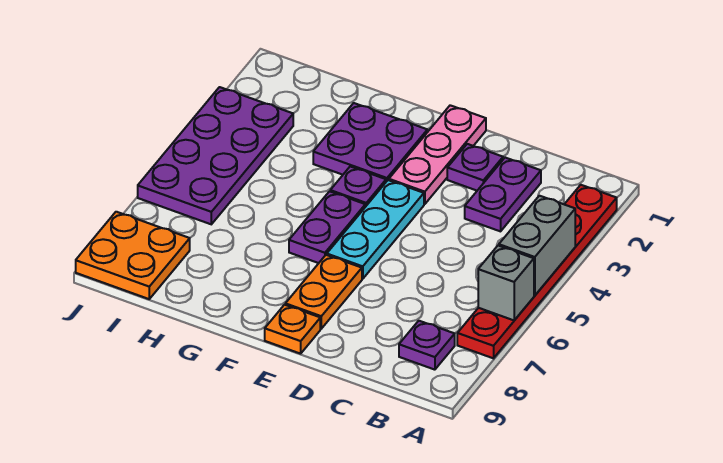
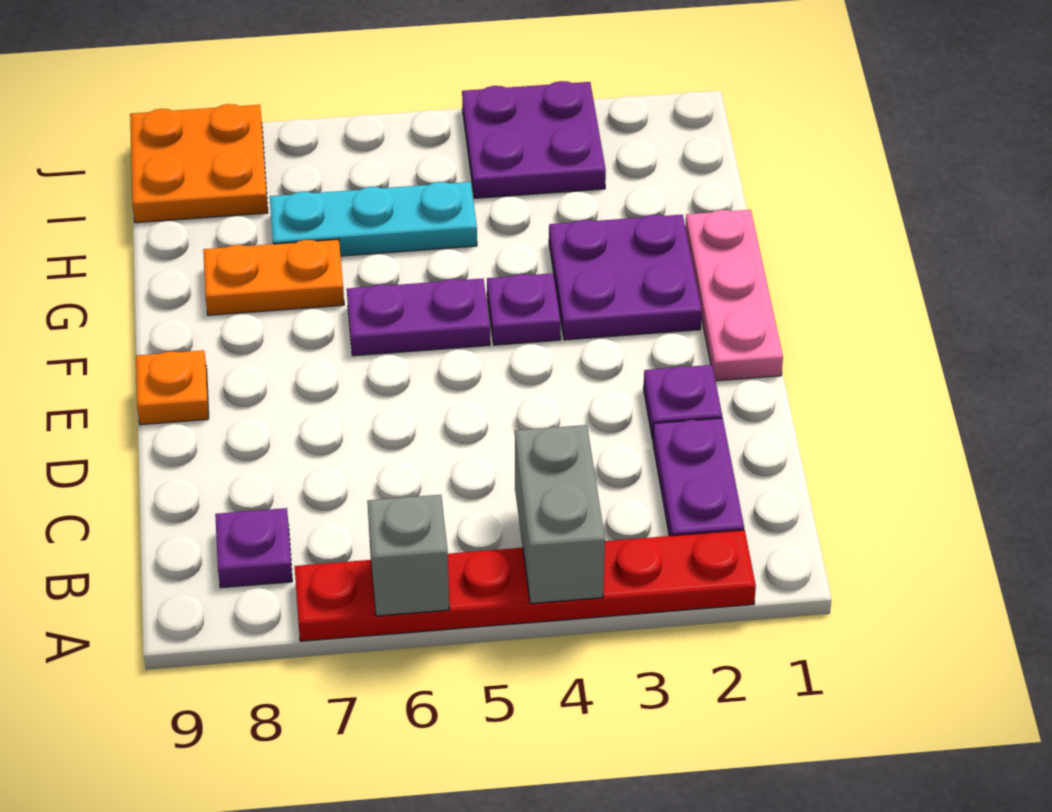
grey brick A4:A5 level 2 -> grey brick A4:B4 level 2
purple plate C2:C3 level 1 -> purple plate B2:C2 level 1
pink plate E1:E3 level 1 -> pink plate E1:G1 level 1
cyan plate E4:E6 level 1 -> cyan plate H5:H7 level 1
orange plate E7:E8 level 1 -> orange plate G7:G8 level 1
purple plate I3:J6 level 1 -> purple plate I3:J4 level 1

